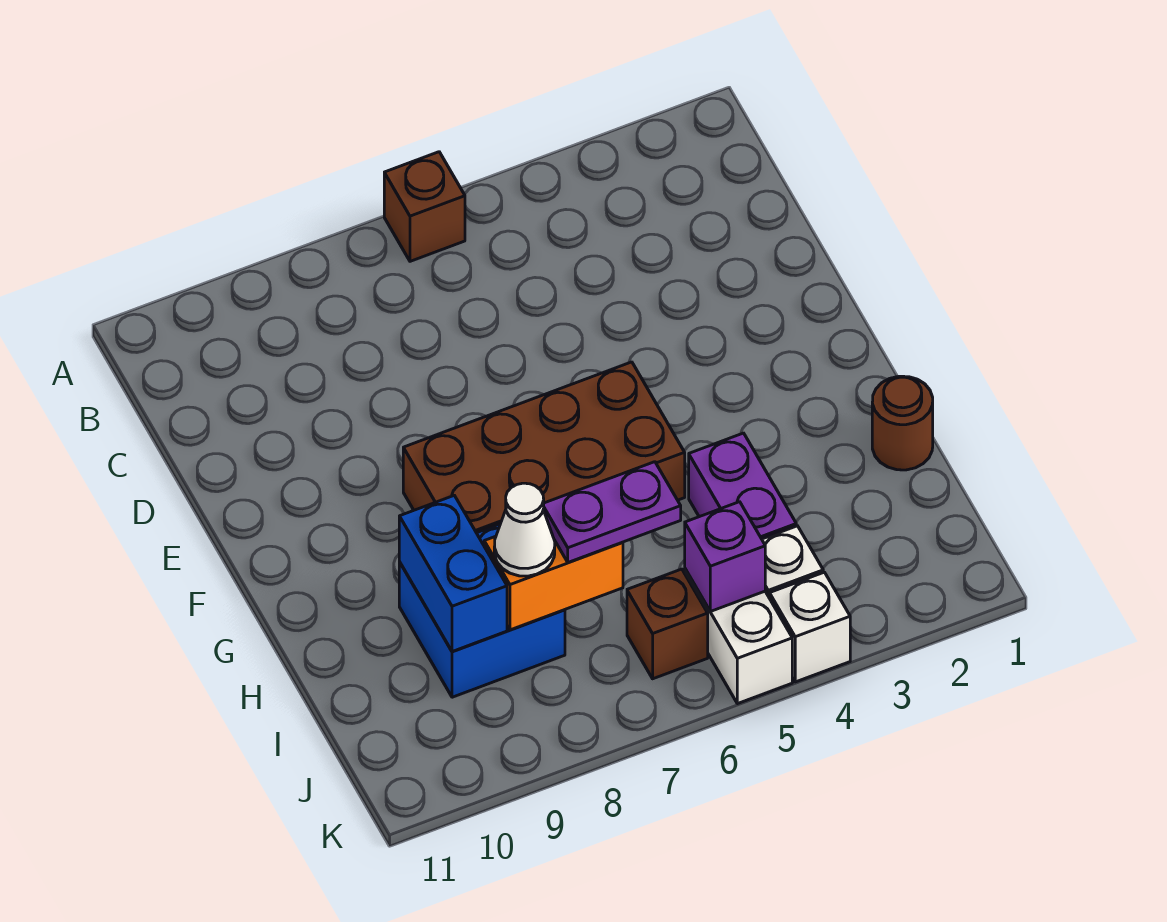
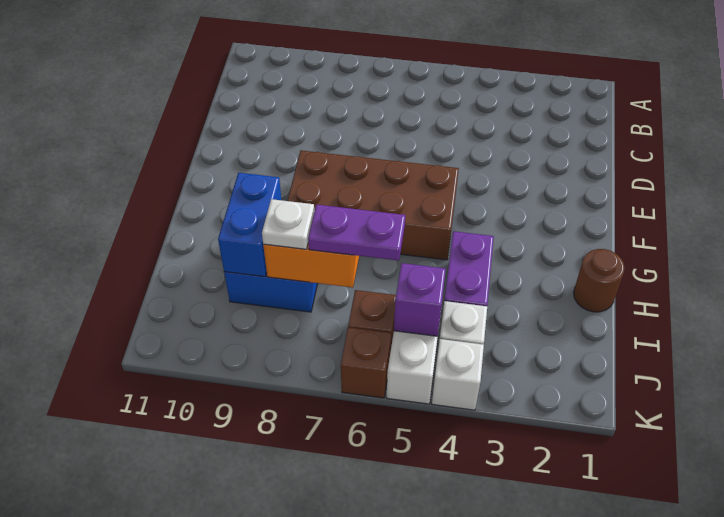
brown brick A6 level 1 -> brown brick K6 level 1
white cone I8 level 3 -> white plate I8 level 3

